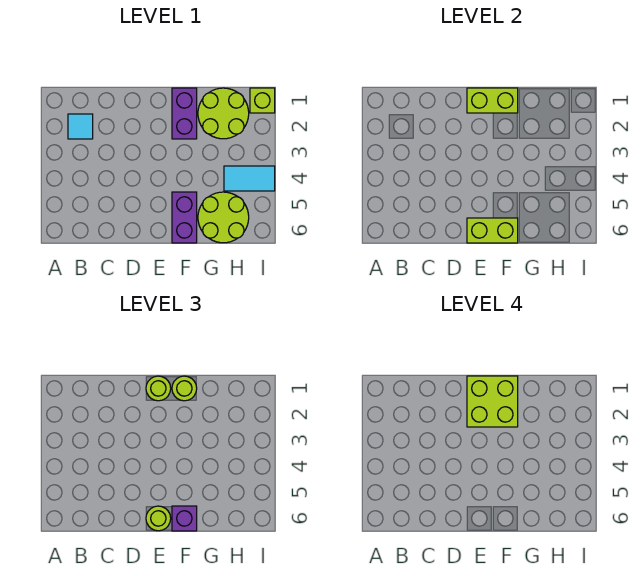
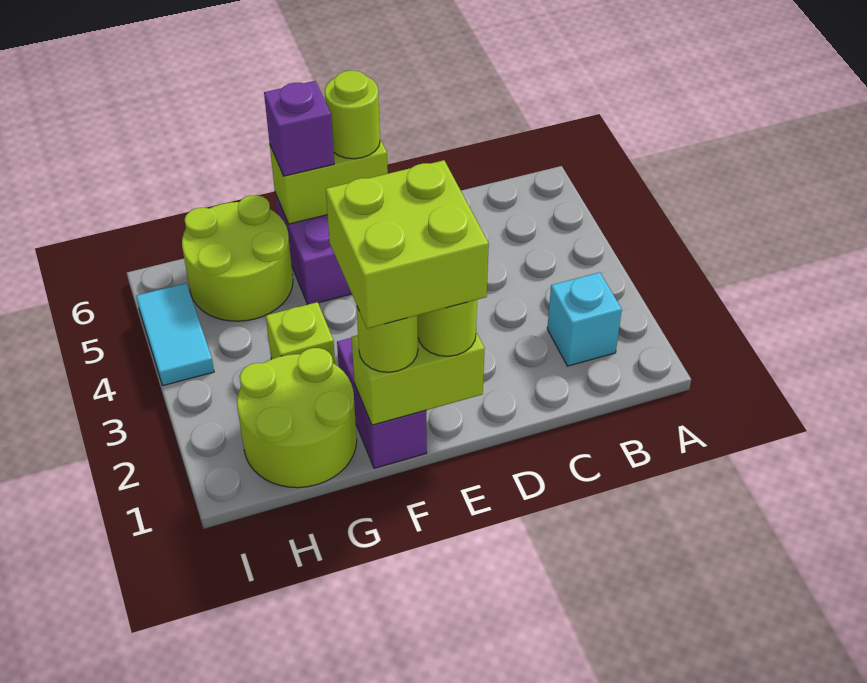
cyan tile B2 level 1 -> cyan brick B2 level 1
cyan tile H4:I4 level 1 -> cyan tile I4:I5 level 1
lime brick I1 level 1 -> lime brick G3 level 1

